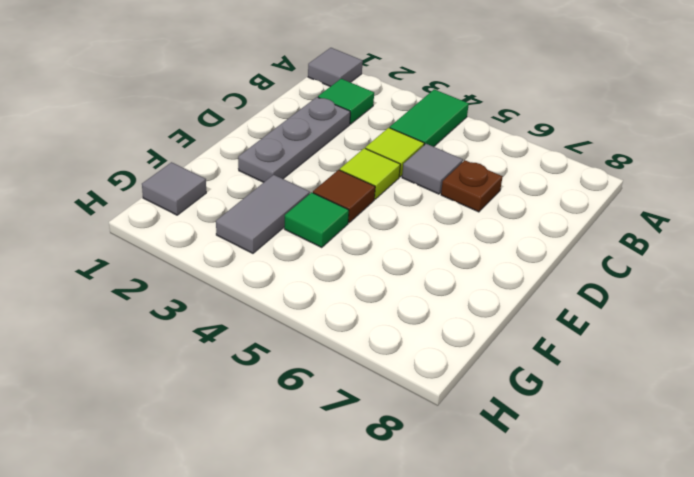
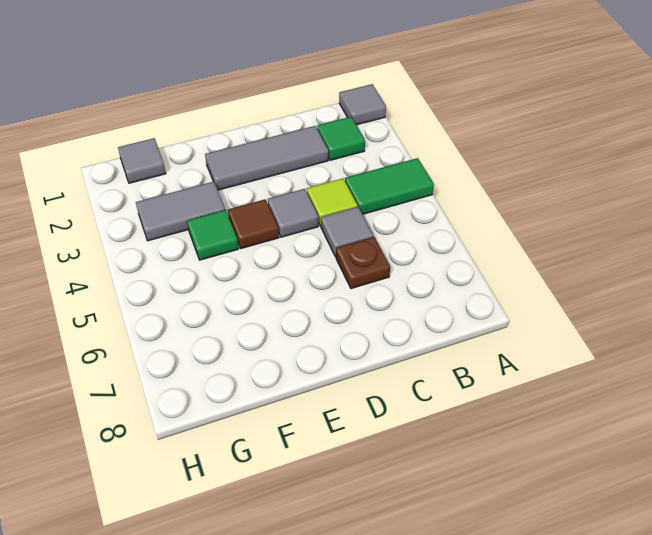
grey plate C2:E2 level 1 -> grey tile C2:E2 level 1
lime tile D4 level 1 -> grey tile D4 level 1

